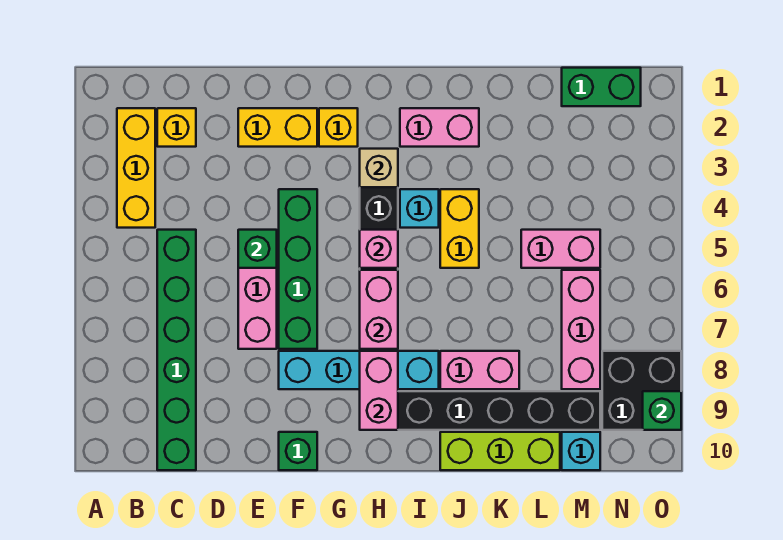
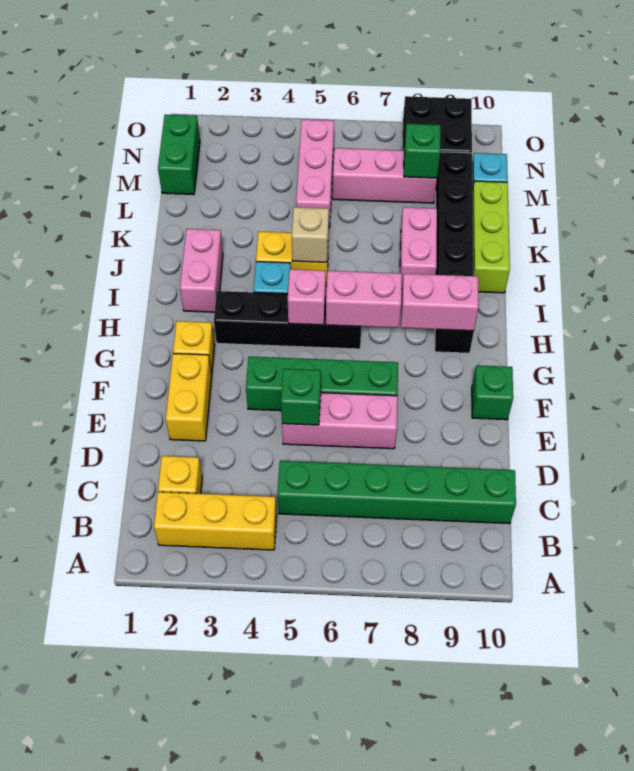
cyan brick F8:I8 level 1 -> none
tan brick H3 level 2 -> tan brick J5 level 2
pink brick L5:M5 level 1 -> pink brick L5:N5 level 1
green brick O9 level 2 -> green brick M8 level 2

